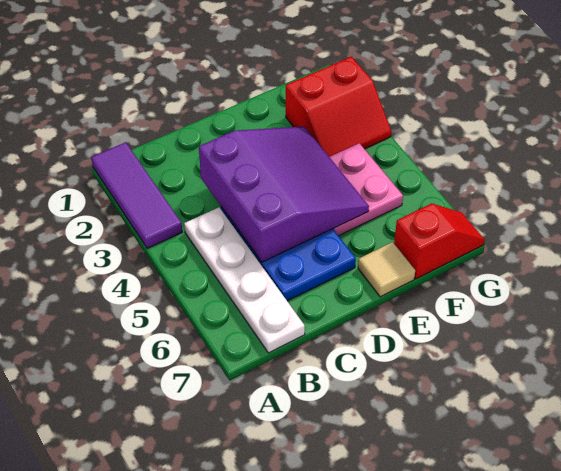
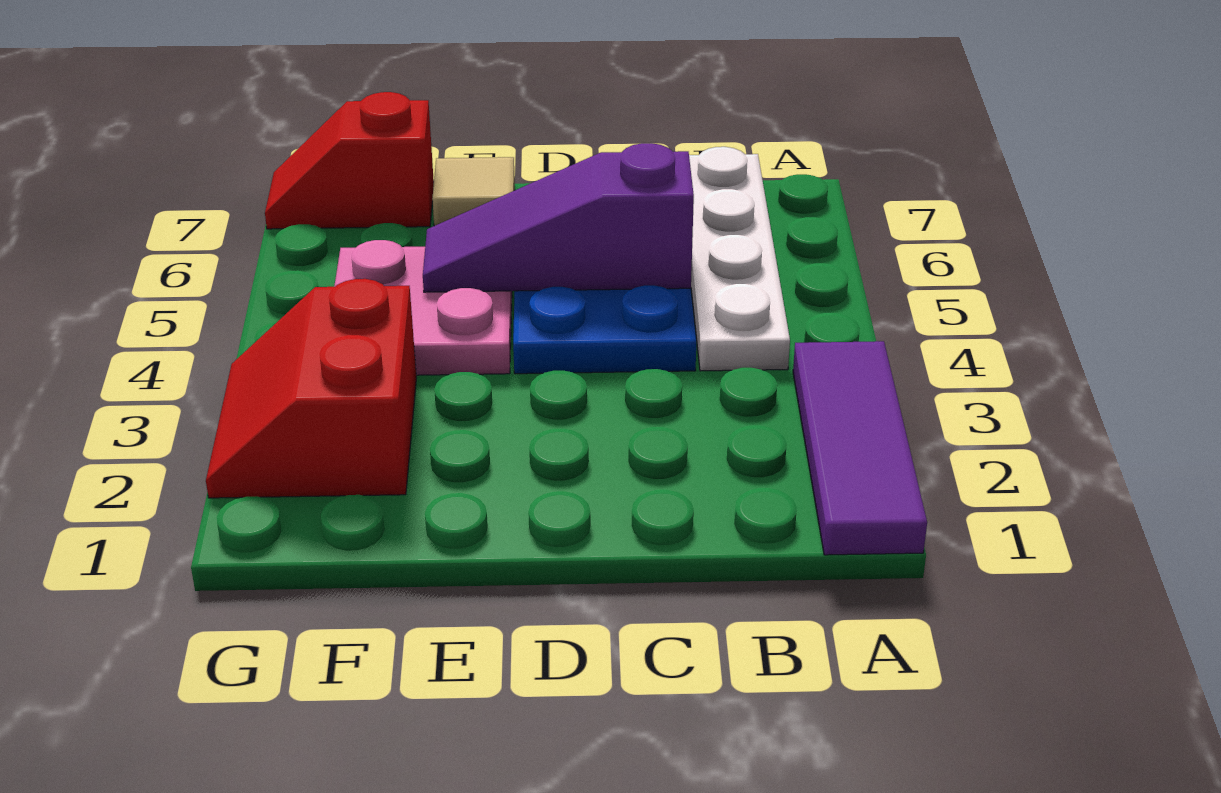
purple slope C3:E5 level 2 top C -> purple slope C5:E5 level 2 top C
red slope F2:G3 level 1 top 2 -> red slope F2:G3 level 1 top F

